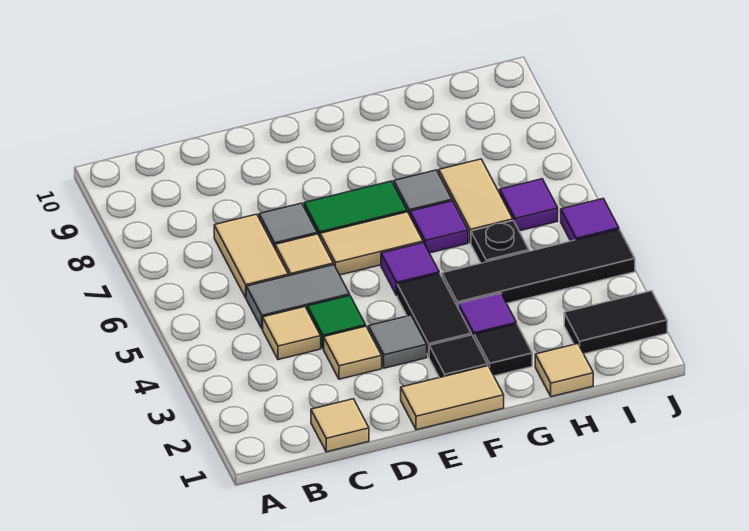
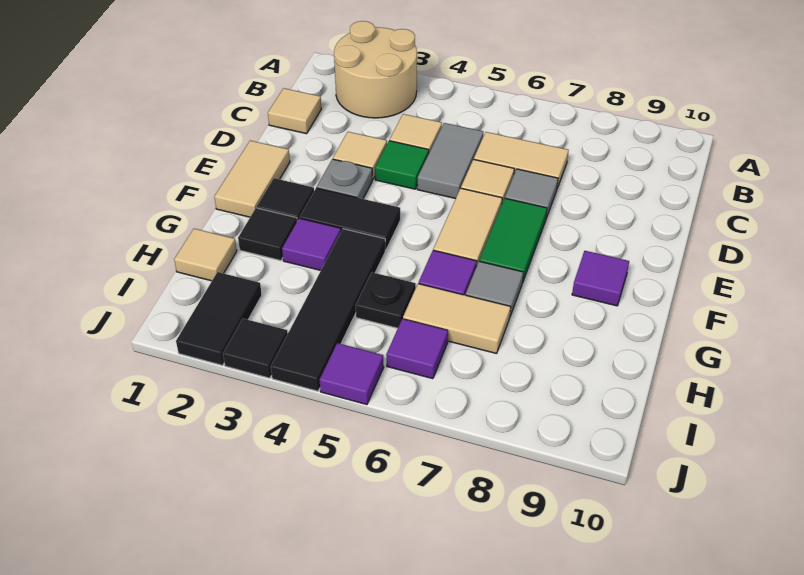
none -> tan round brick A2:B3 level 1
grey tile E3 level 1 -> grey plate E3 level 1
purple tile F5 level 1 -> purple tile F9 level 1
none -> black tile J3 level 1

